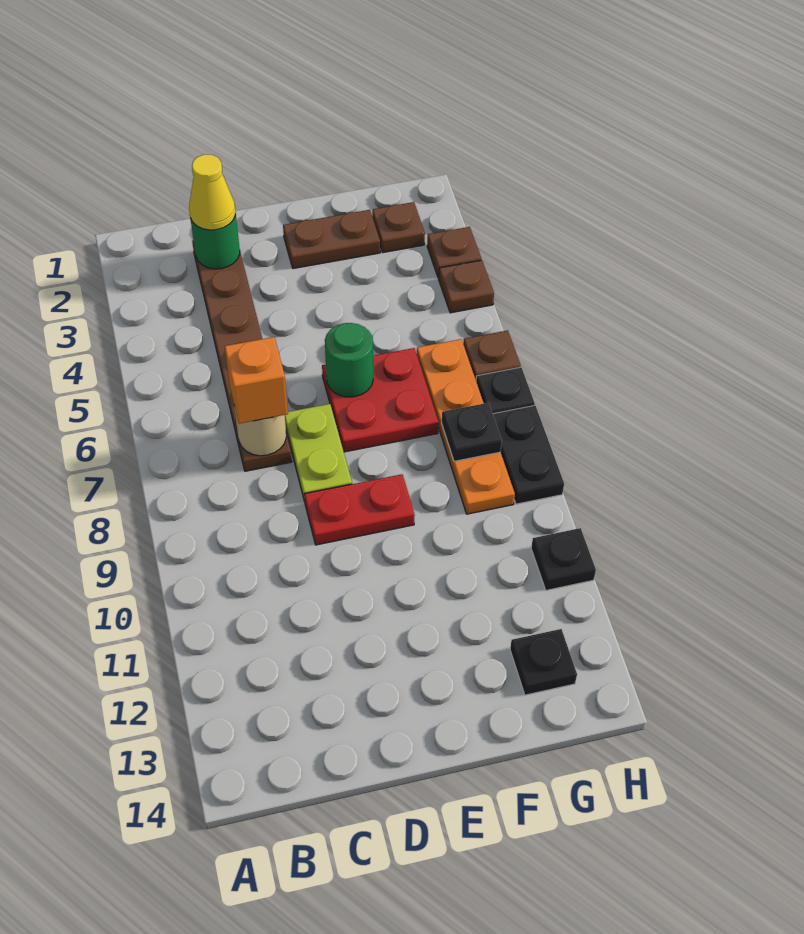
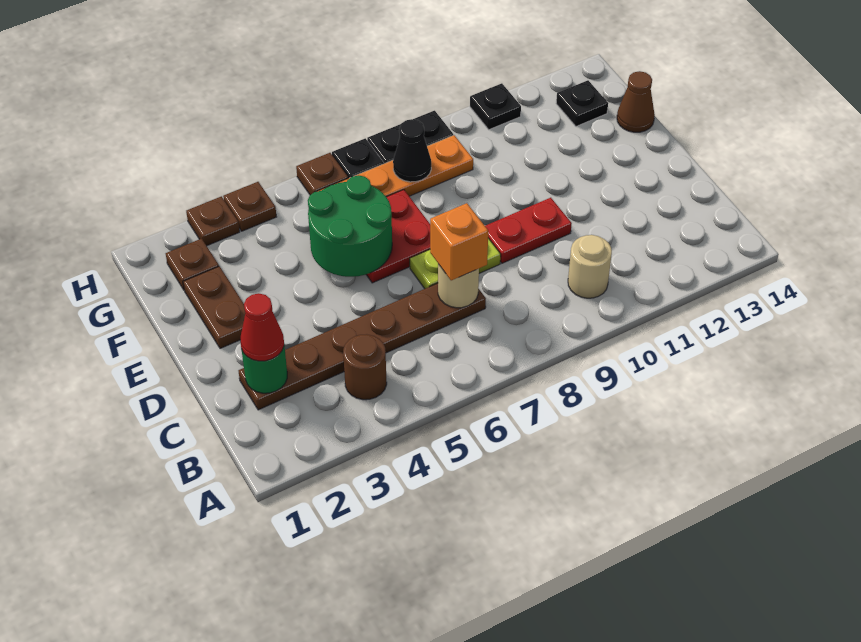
none -> brown round brick B4 level 1
none -> tan round brick B10 level 1
yellow cone C2 level 3 -> red cone C2 level 3
red plate D9:E9 level 1 -> red plate D9:D10 level 1
green round brick E6 level 2 -> green round brick E5:F6 level 2
none -> brown cone F14 level 1
black plate G8 level 2 -> black cone G8 level 2

